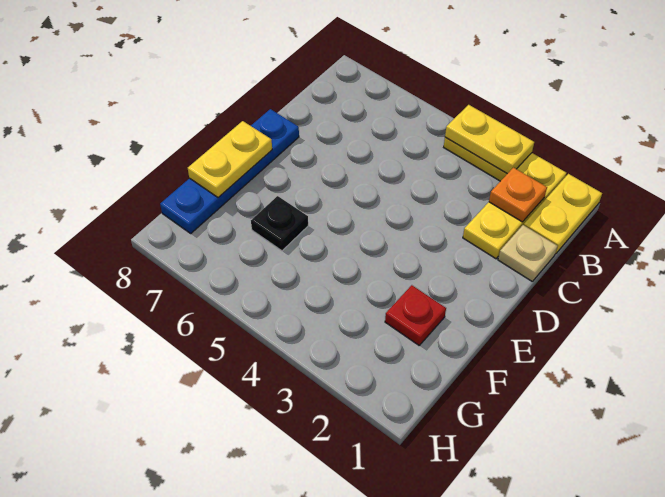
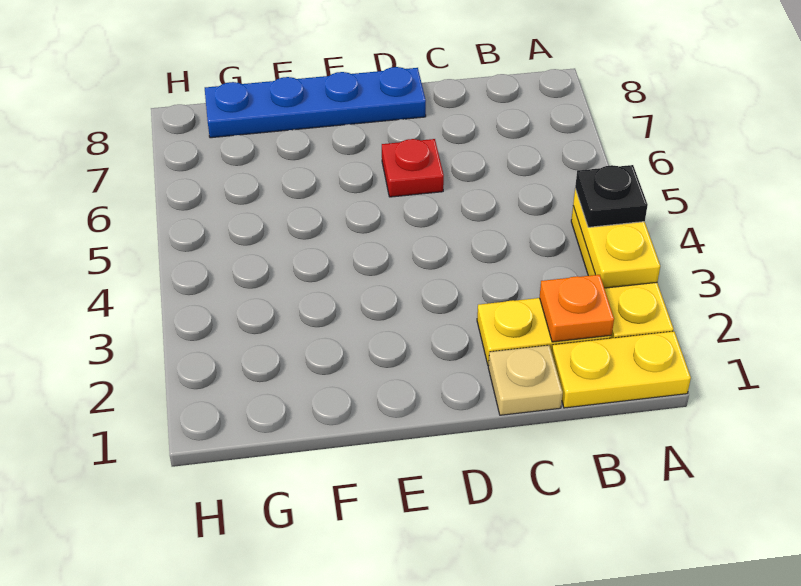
yellow plate E8:F8 level 2 -> none
red plate F2 level 1 -> red plate D6 level 1
black plate F6 level 1 -> black plate A4 level 3

